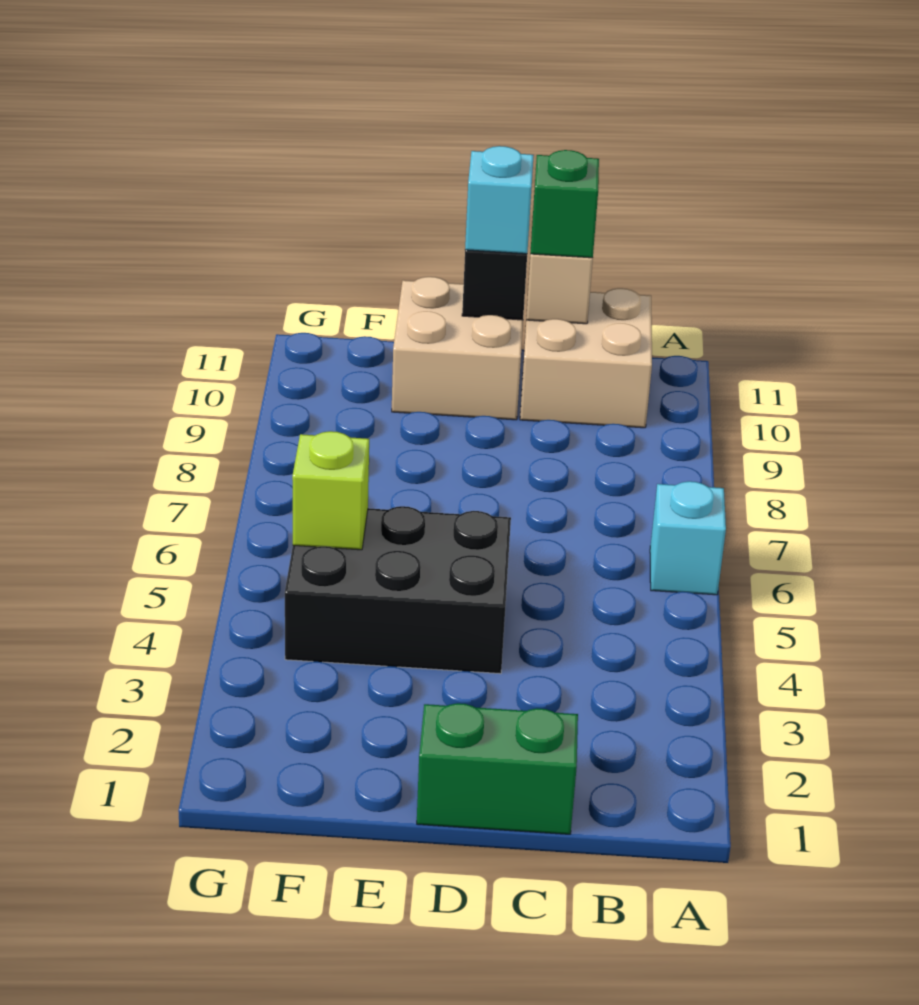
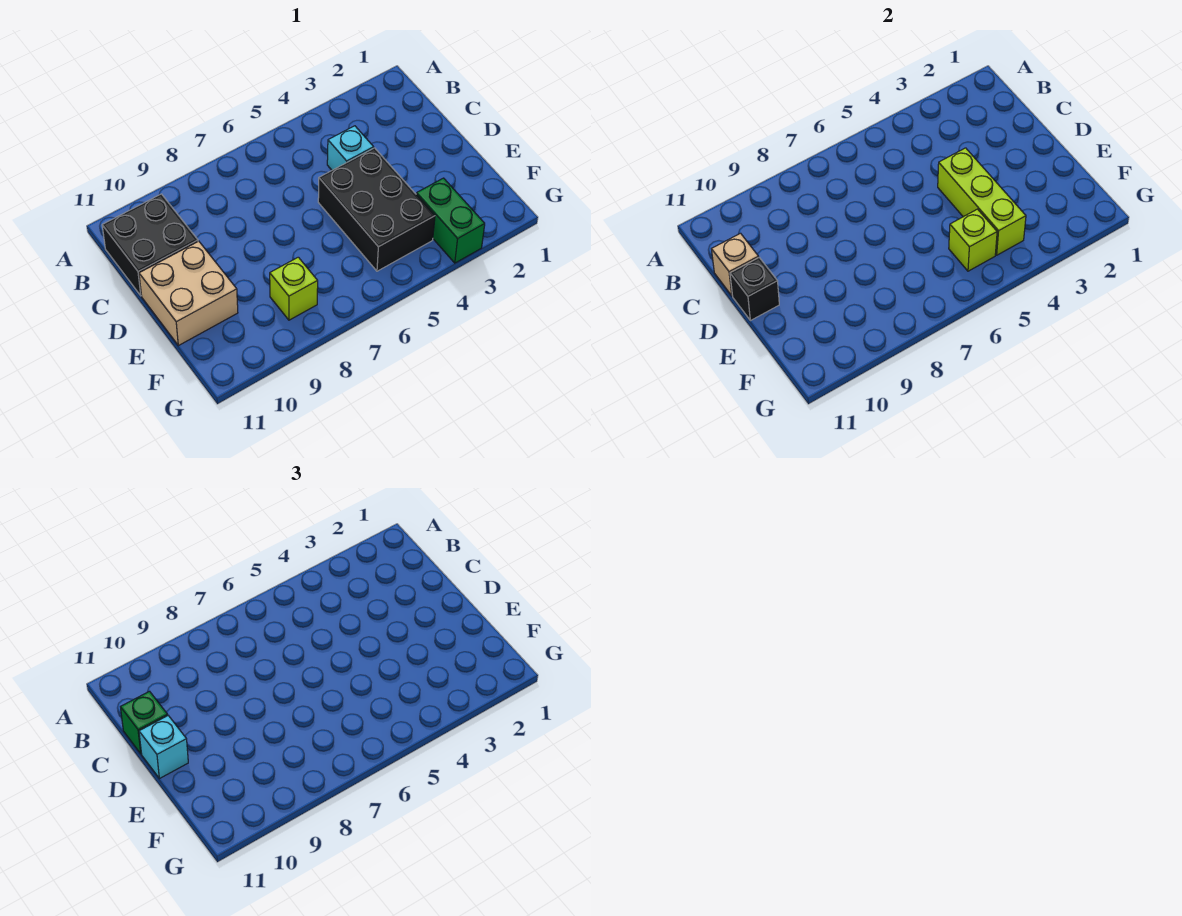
cyan brick A6 level 1 -> cyan brick C4 level 1
tan brick B10:C11 level 1 -> black brick B10:C11 level 1
green brick C1:D1 level 1 -> green brick F3:G3 level 1
none -> lime brick D4:F4 level 2
none -> lime brick F8 level 1

